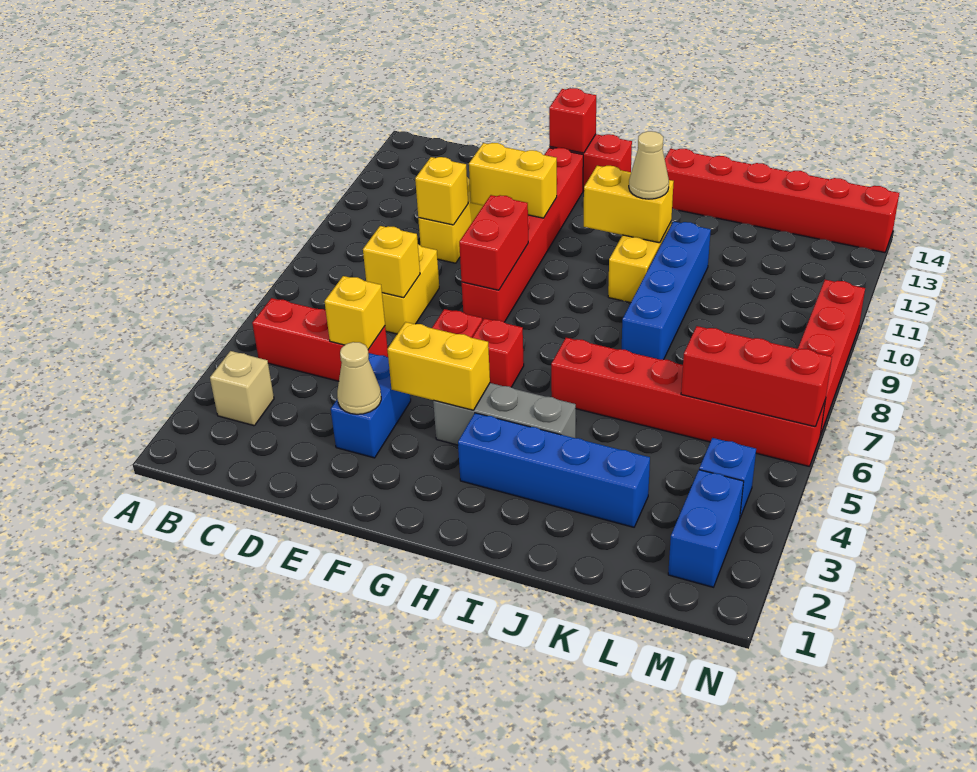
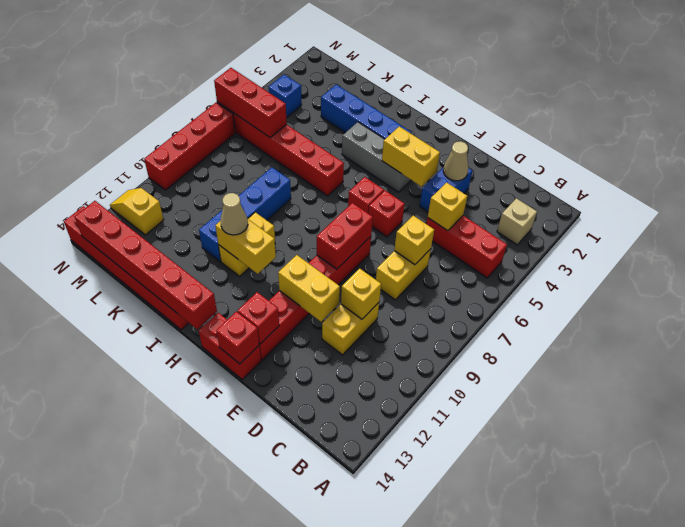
none -> red brick F13 level 2
none -> red brick H14:M14 level 2
blue brick M2:M3 level 1 -> none
none -> yellow slope M12:N12 level 1 top M

